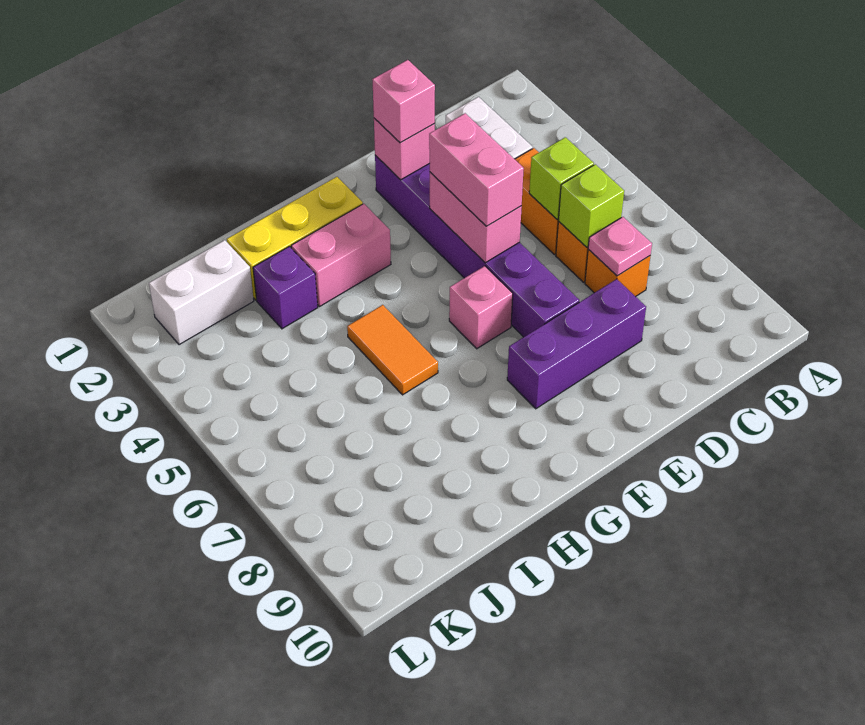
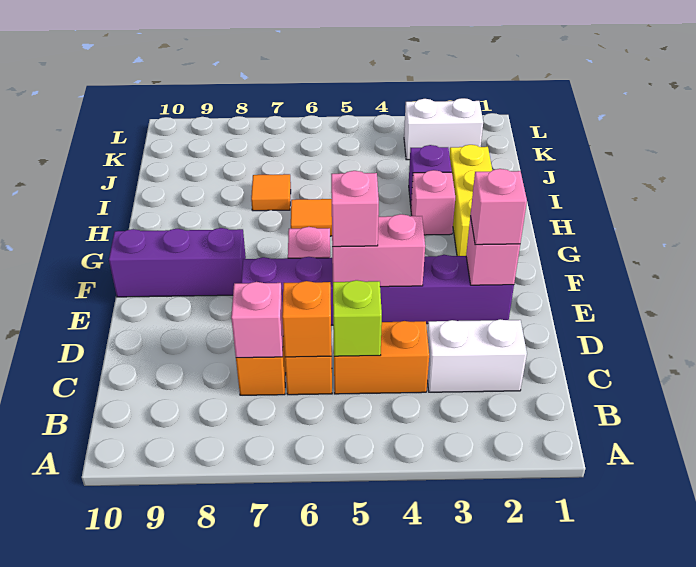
lime brick C6 level 2 -> orange brick C6 level 2
pink plate C7 level 2 -> pink brick C7 level 2
purple brick D8:F8 level 1 -> purple brick F8:F10 level 1
pink brick E4:E5 level 3 -> pink brick E5 level 3
pink brick G3:H3 level 1 -> pink brick H3 level 1
none -> orange tile I7 level 1
white brick J2:K2 level 1 -> white brick K2:K3 level 1

